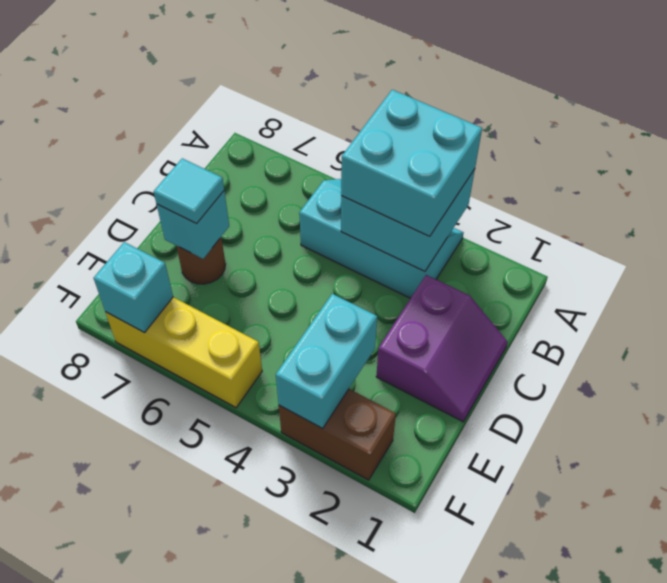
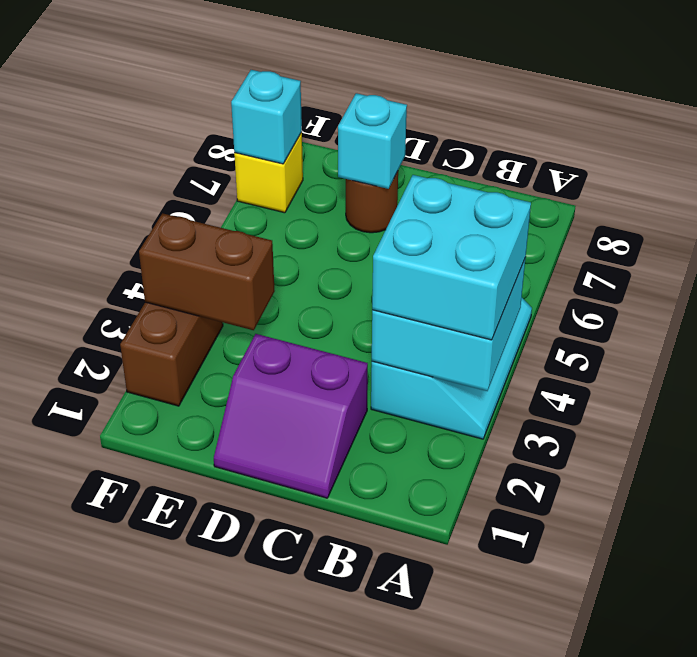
cyan tile D7 level 3 -> none
cyan brick E3:F3 level 2 -> brown brick E3:F3 level 2
yellow brick F5:F7 level 1 -> yellow brick F7 level 1

